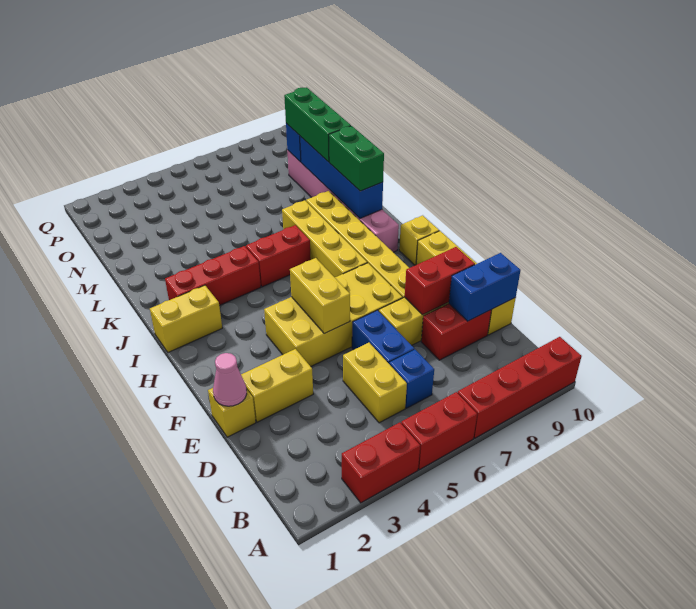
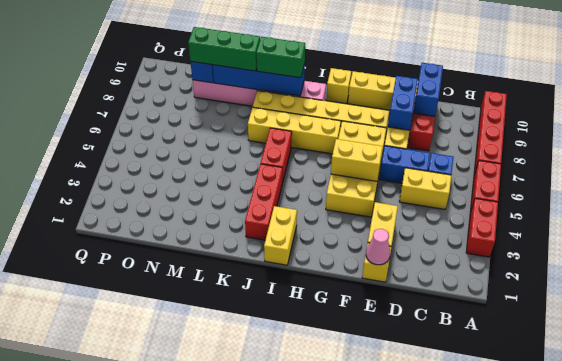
red brick E8:E9 level 2 -> blue brick E8:E9 level 2

